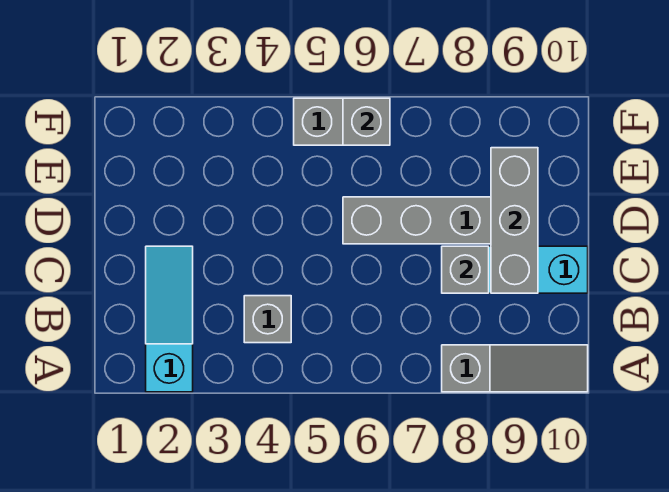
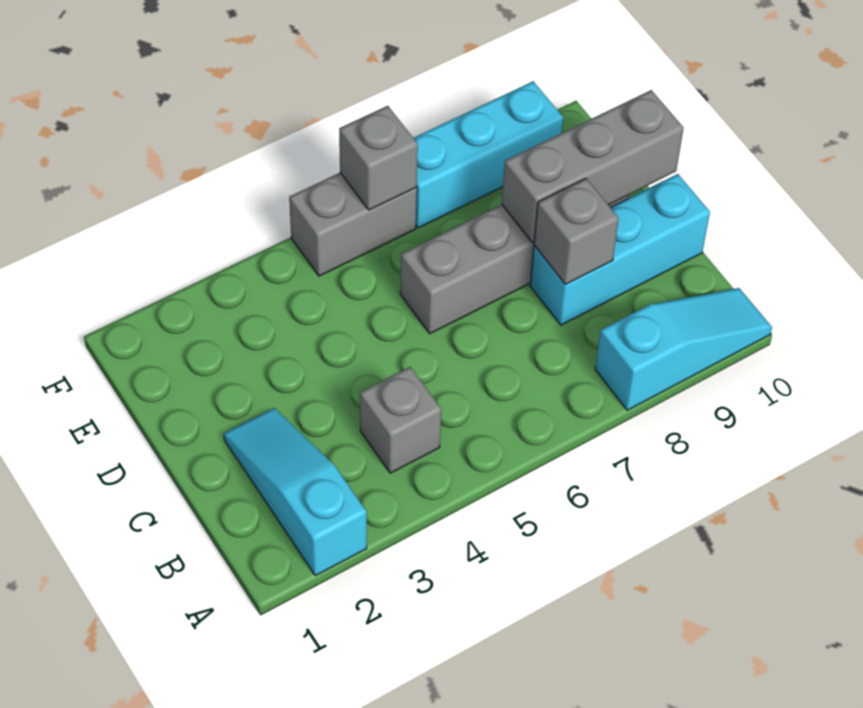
grey slope A8:A10 level 1 top 8 -> cyan slope A8:A10 level 1 top 8
grey brick C9:E9 level 2 -> grey brick D8:D10 level 2
none -> cyan brick F7:F9 level 1

